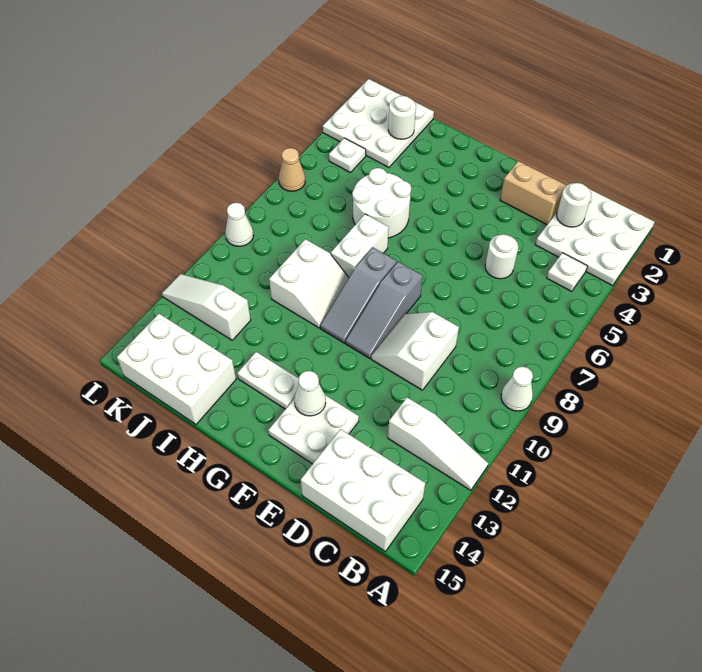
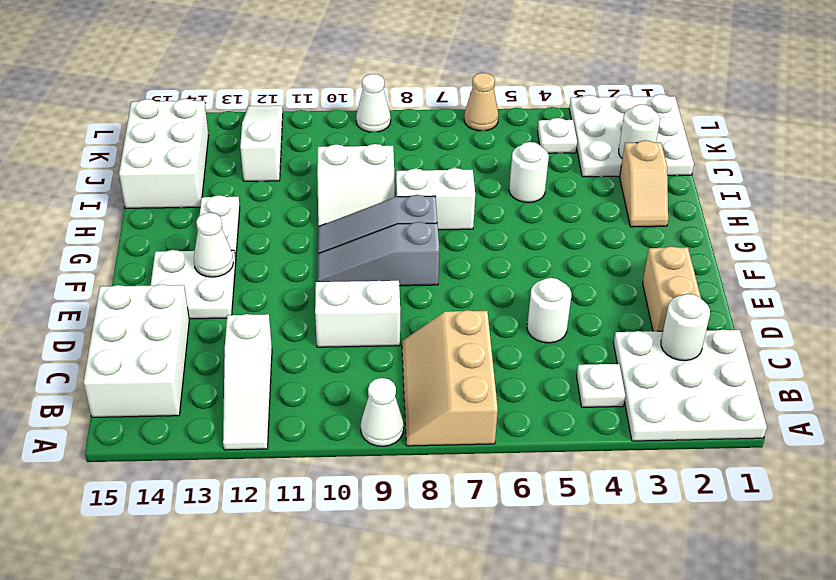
none -> tan slope A7:C8 level 1 top 7
none -> tan slope H2:I2 level 1 top I
white round brick H5:I6 level 1 -> white round brick I5 level 1

